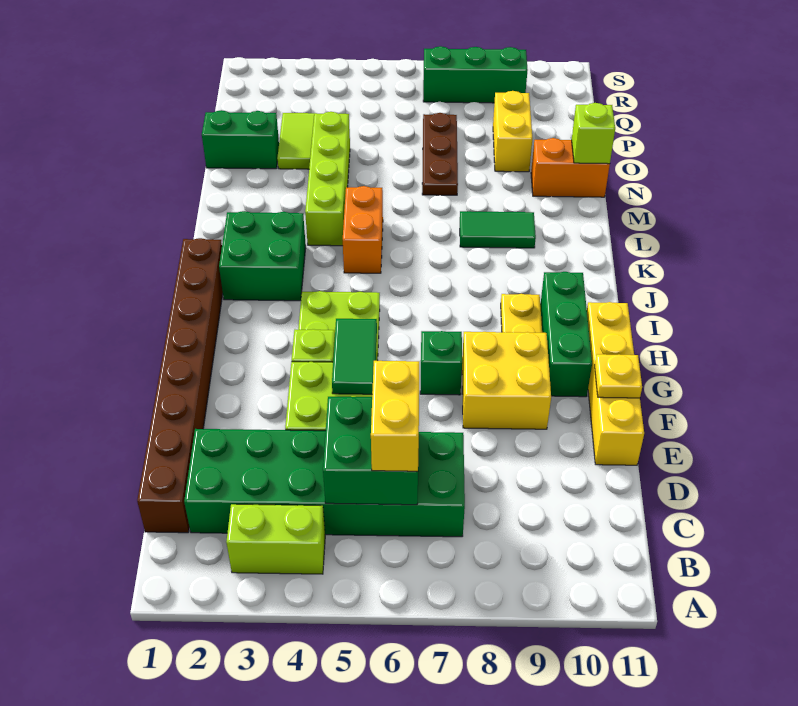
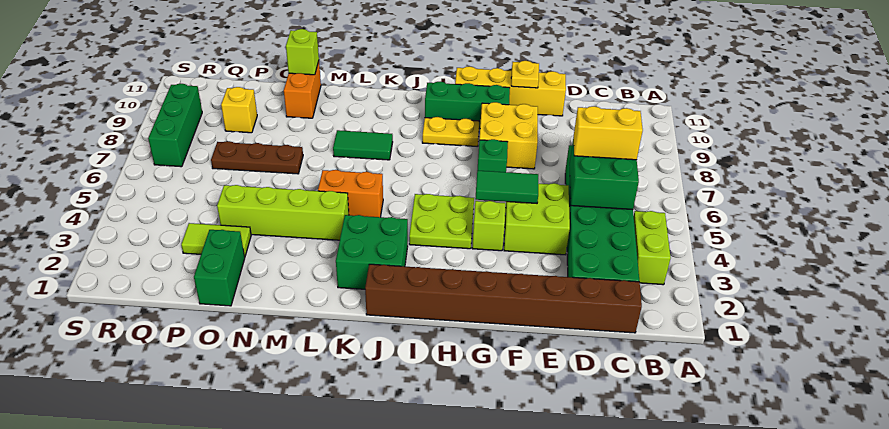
green tile L8:L9 level 1 -> green tile K8:L8 level 1
yellow brick O9:P9 level 1 -> yellow brick P9 level 1

